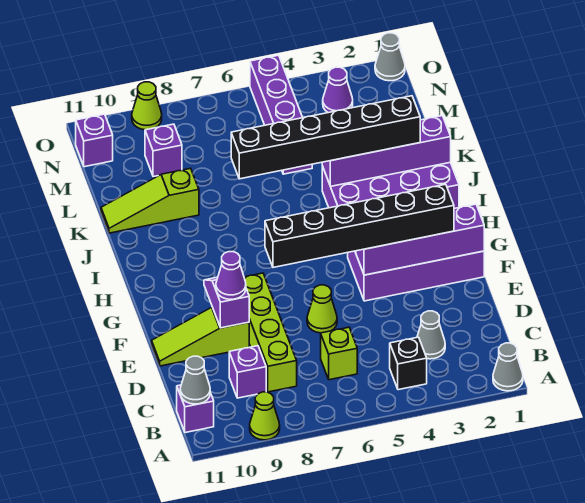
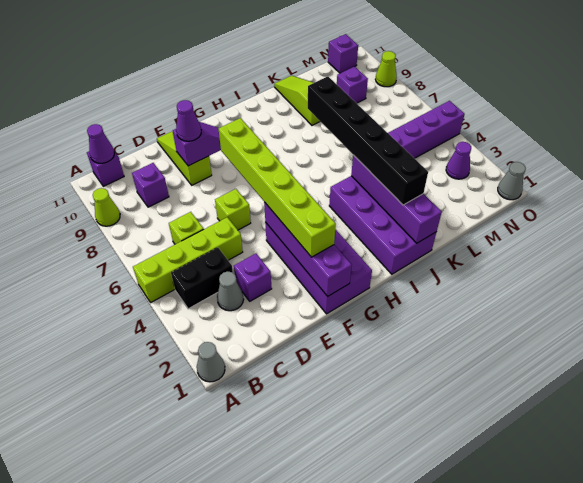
black brick B4 level 1 -> black brick B4:C4 level 1
grey cone B11 level 2 -> purple cone B11 level 2
lime brick C8:F8 level 1 -> lime brick A5:D5 level 1
none -> purple brick D3 level 1
lime cone E6 level 1 -> lime brick E6 level 1
black brick F2:F7 level 3 -> lime brick F2:F7 level 3

